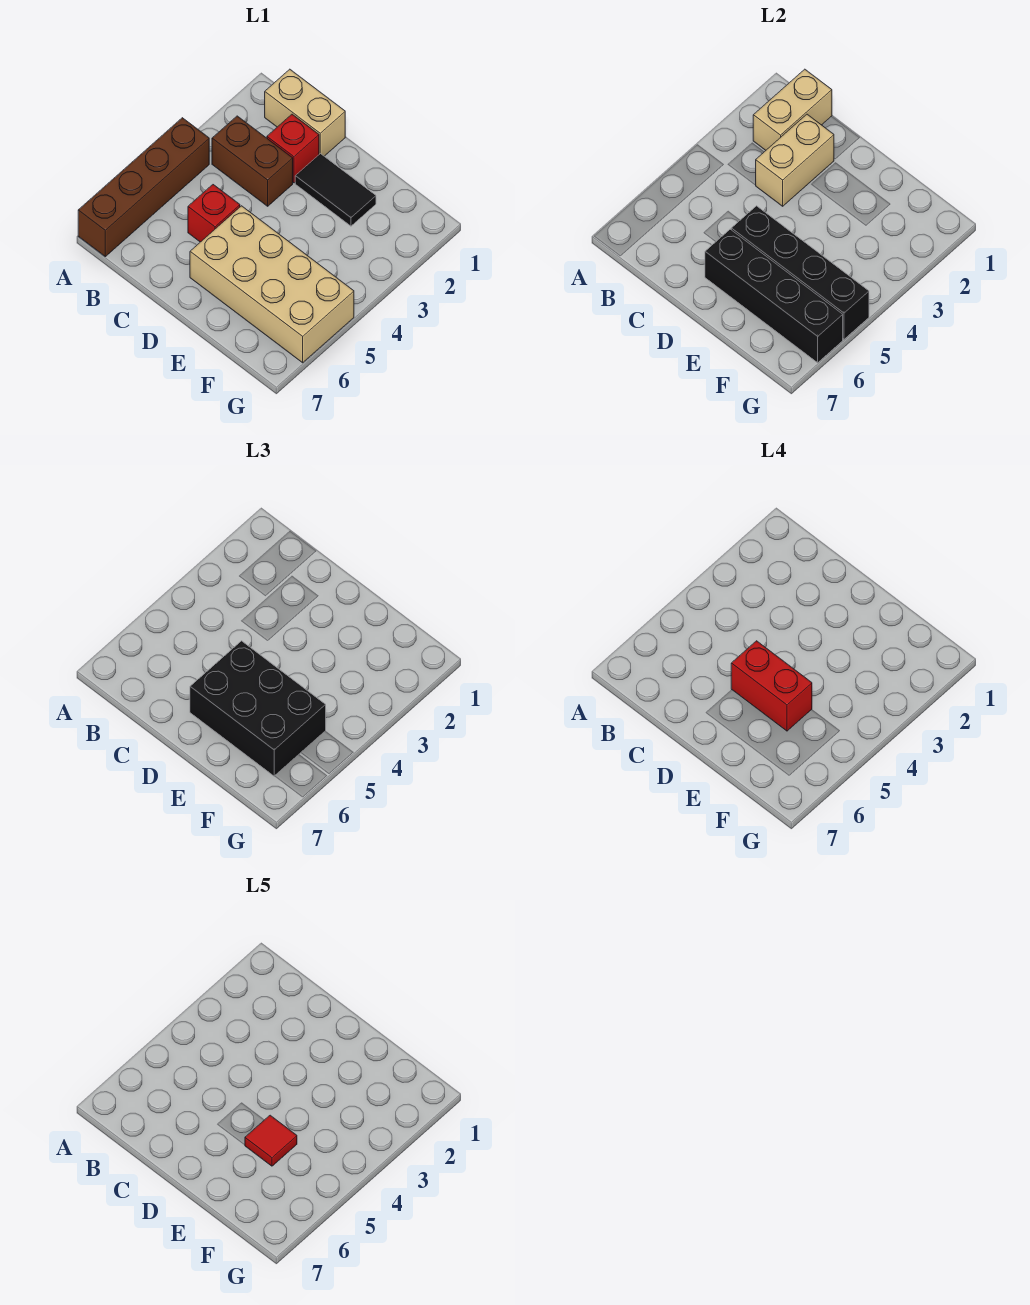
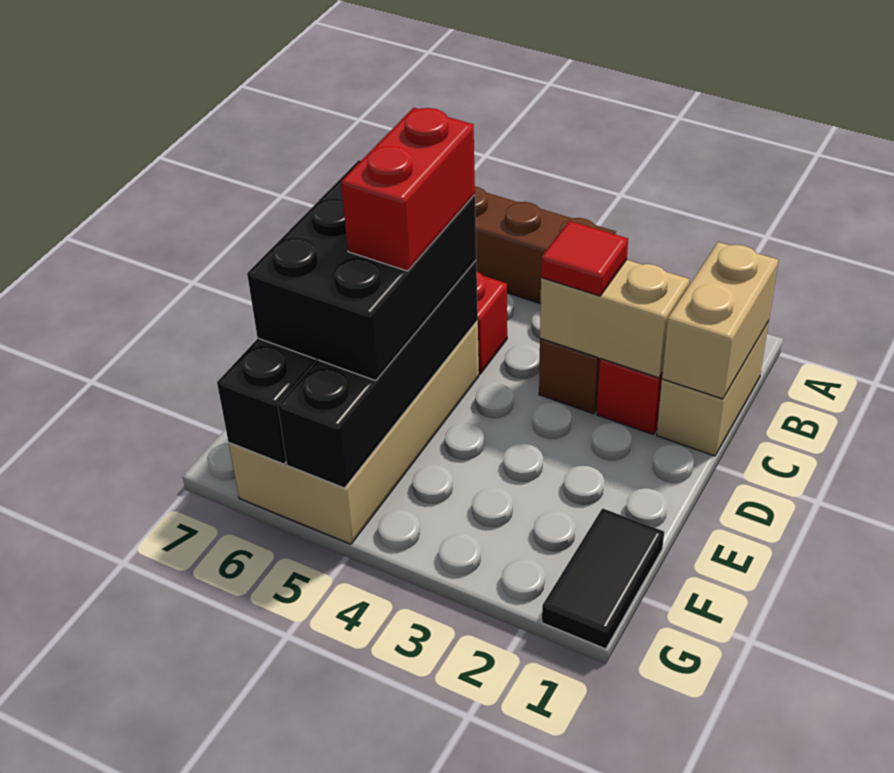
tan brick B1:B2 level 2 -> tan brick B1:C1 level 2
black tile D2:E2 level 1 -> black tile F1:G1 level 1
red tile E5 level 5 -> red tile C3 level 3

